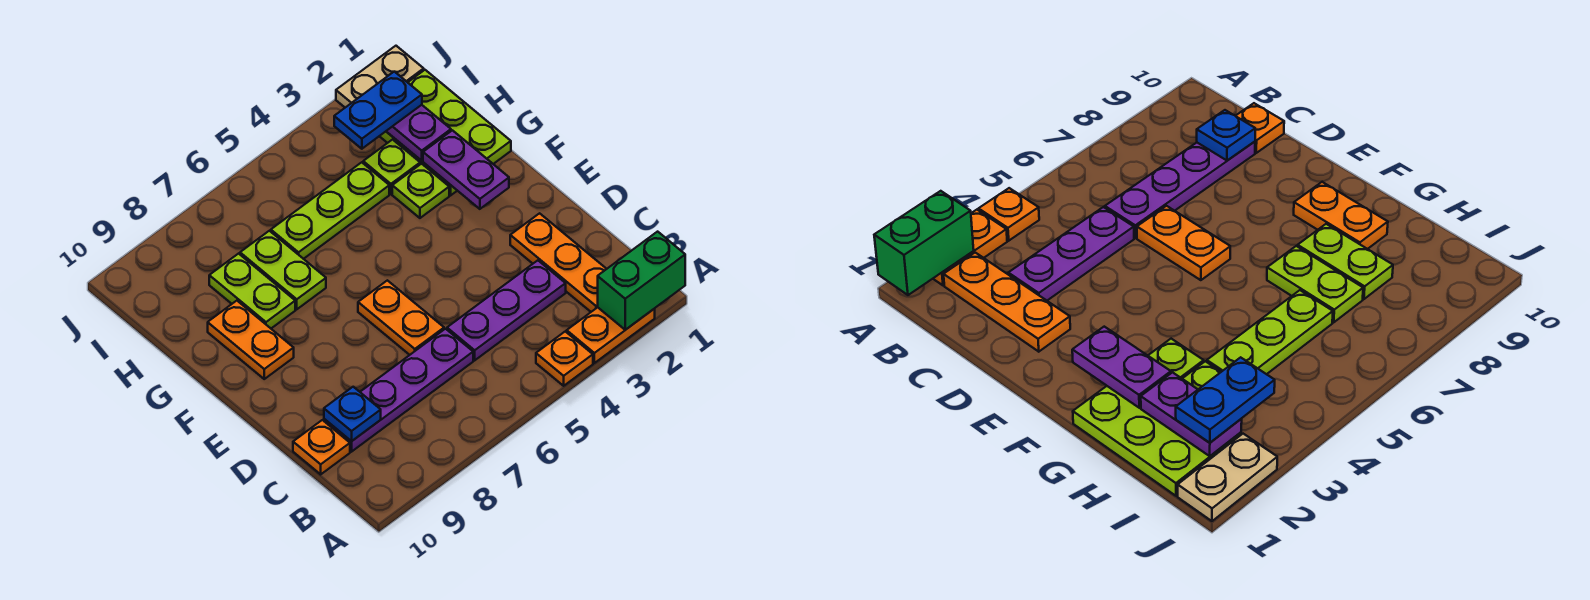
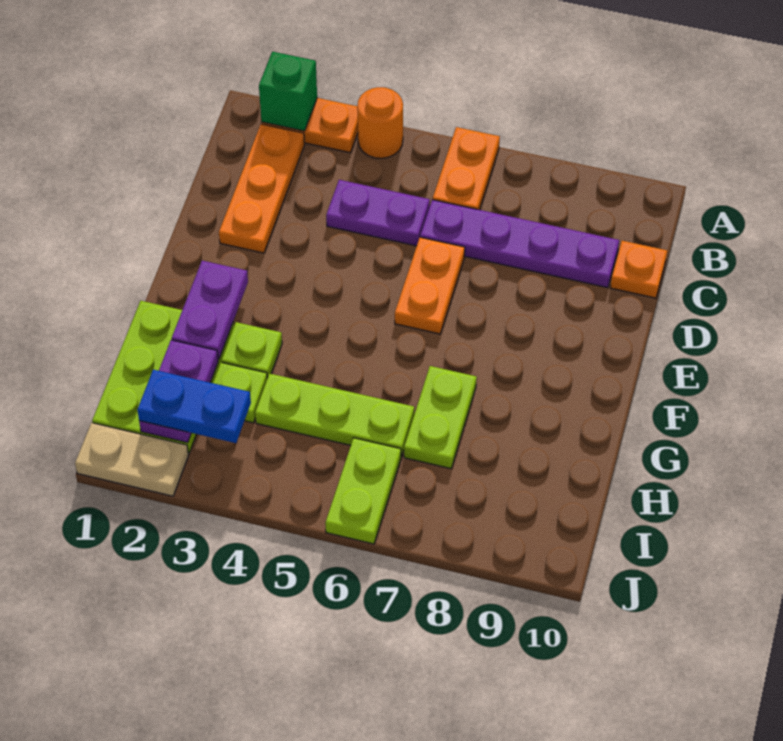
green brick A1:A2 level 2 -> green brick A2 level 2
orange plate A4 level 1 -> orange round brick A4 level 1
purple plate C3:C5 level 1 -> purple plate C4:C5 level 1
blue plate C9 level 2 -> none
orange plate F9:G9 level 1 -> orange plate A6:B6 level 1
lime plate G8:H8 level 1 -> lime plate I6:J6 level 1

